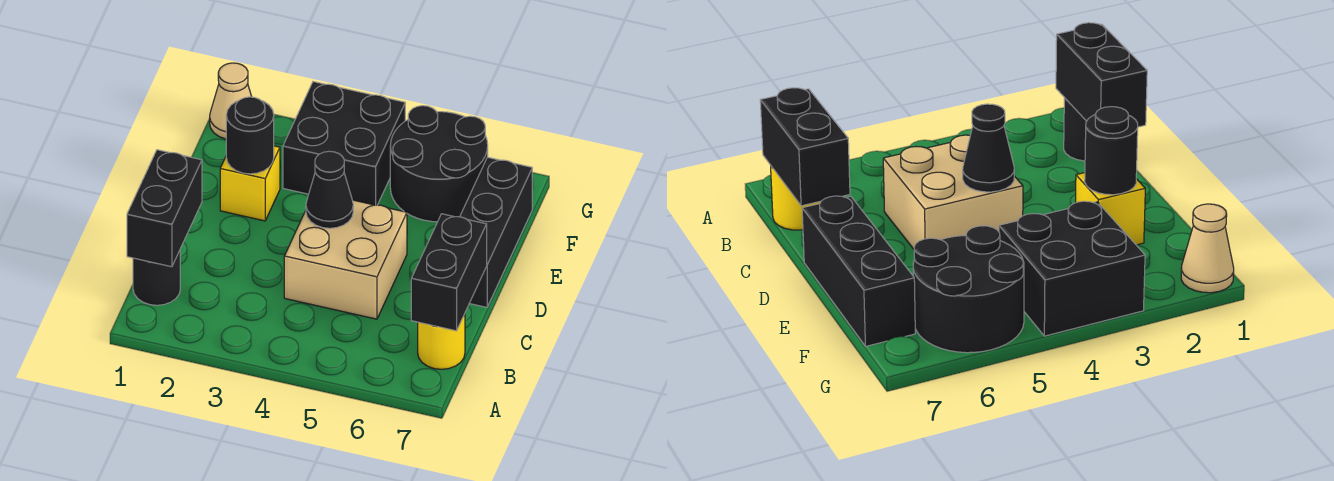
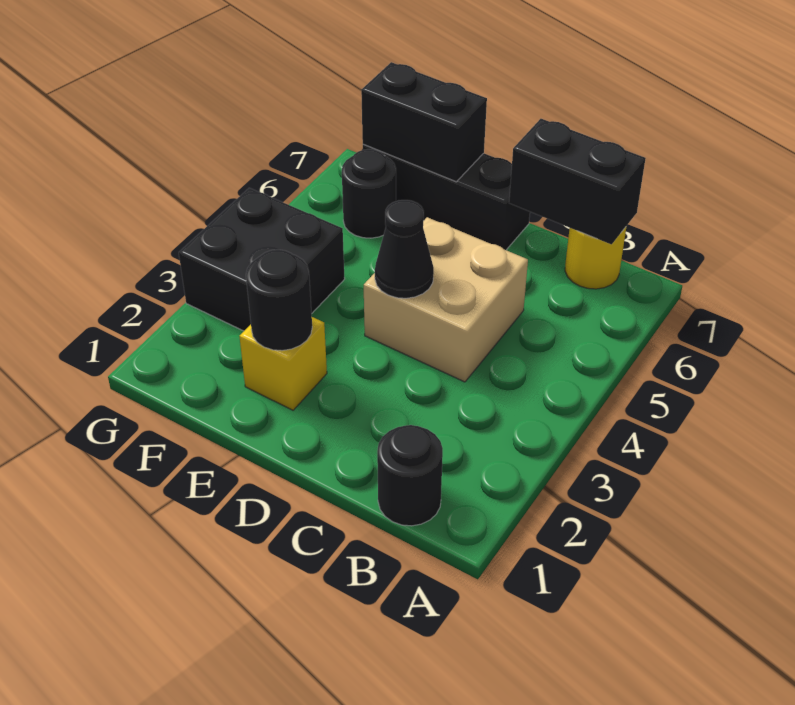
black brick B1:C1 level 2 -> black brick E7:F7 level 2
black round brick F5:G6 level 1 -> black round brick F6 level 1
tan cone G1 level 1 -> none

